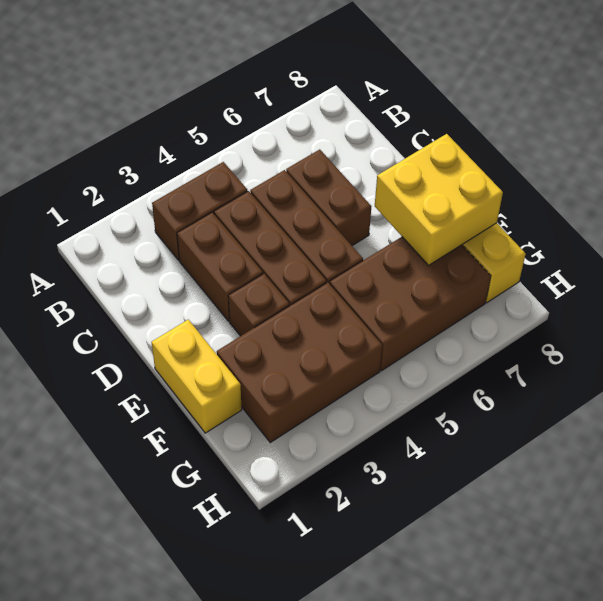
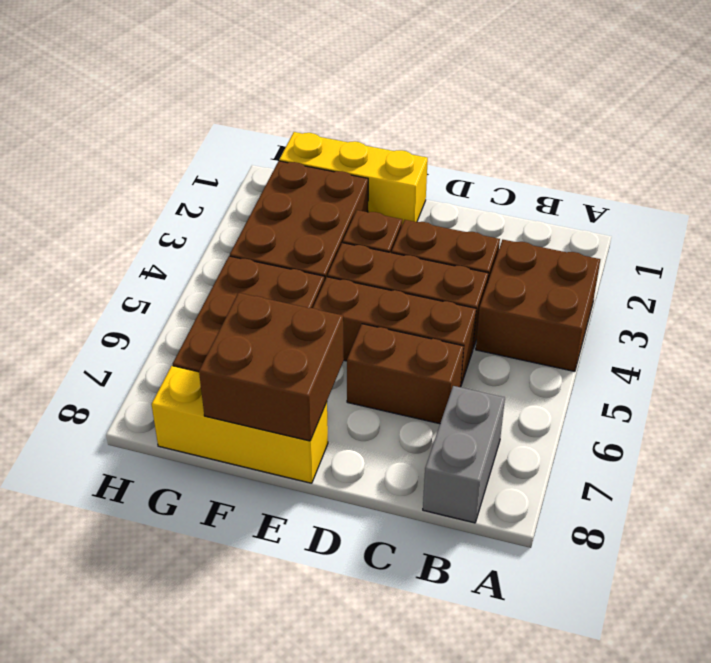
brown brick B3:B4 level 1 -> brown brick A3:B4 level 1
none -> grey brick B7:B8 level 1
yellow brick E1:F1 level 1 -> yellow brick E1:G1 level 1
yellow brick E7:F8 level 2 -> brown brick E7:F8 level 2

